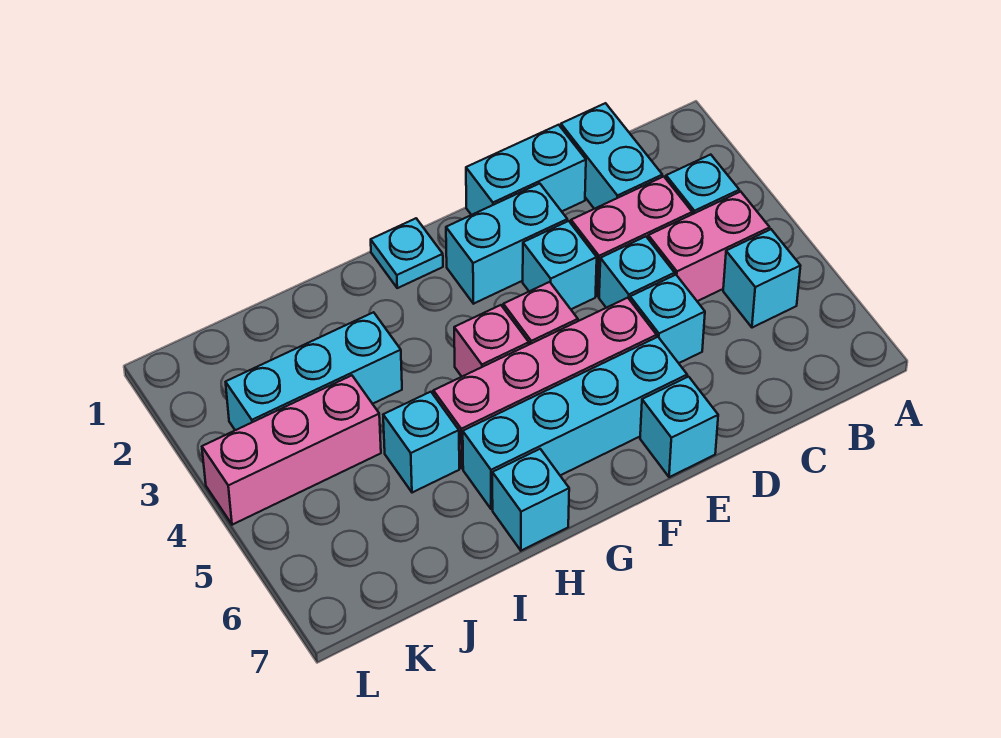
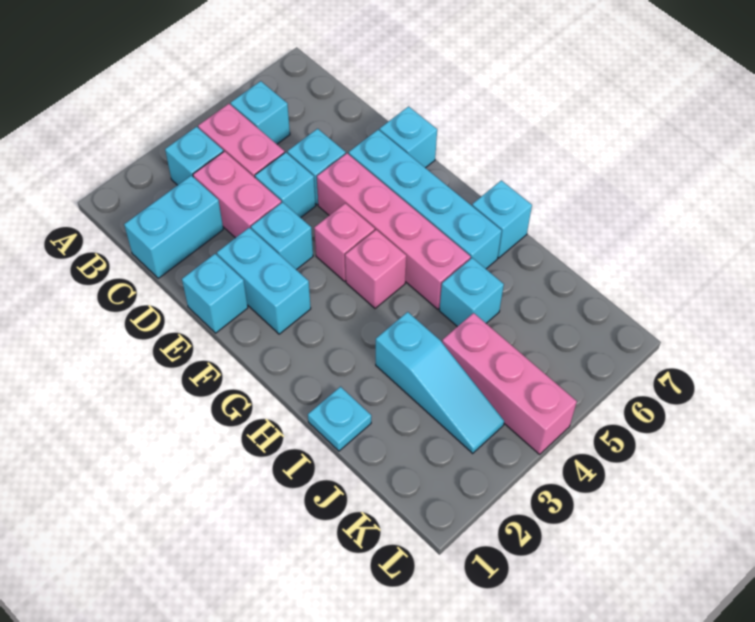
cyan brick D1:E1 level 1 -> cyan brick E1 level 1
cyan plate G1 level 1 -> cyan plate I1 level 1
cyan brick I3:K3 level 1 -> cyan slope I3:K3 level 1 top I

